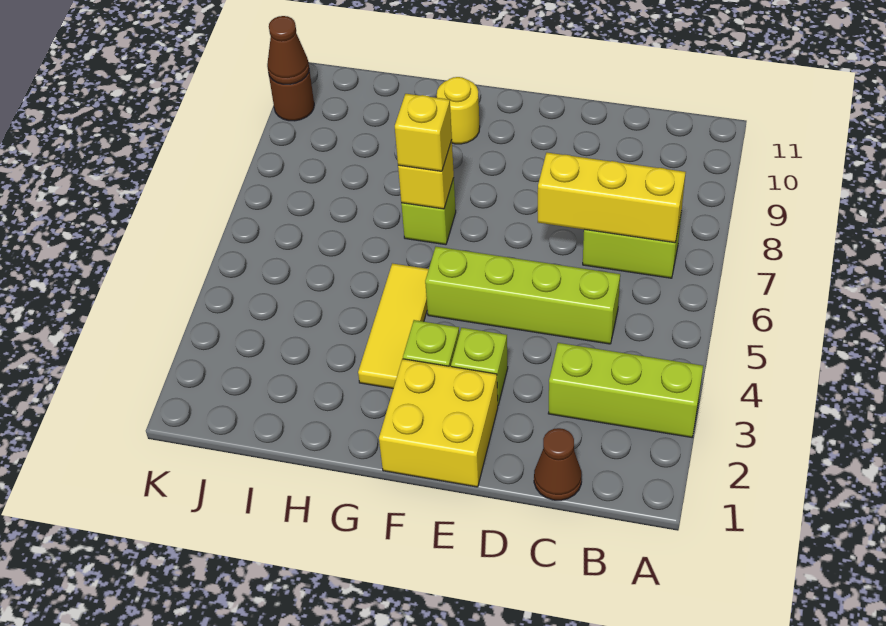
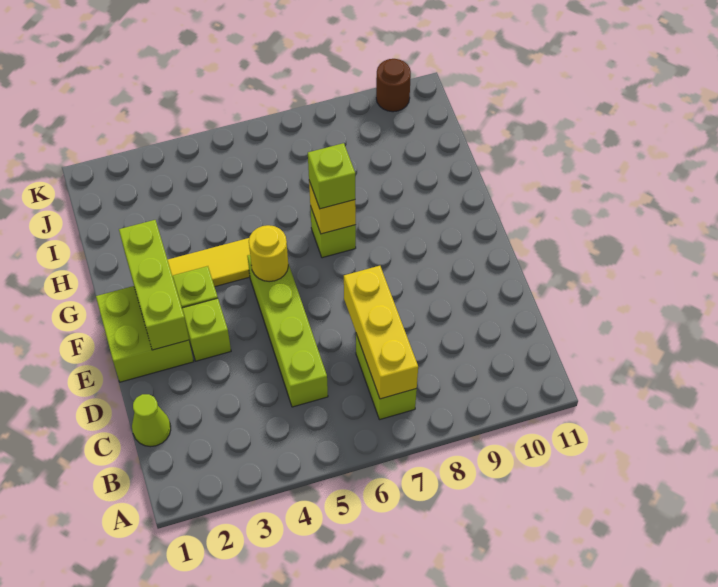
lime brick A3:C3 level 1 -> lime brick E2:G2 level 2
brown cone C1 level 1 -> lime cone C1 level 1
yellow brick E1:F2 level 1 -> lime brick E1:F2 level 1
yellow brick G7 level 3 -> lime brick G7 level 3
yellow round brick G10 level 1 -> yellow round brick F5 level 2
brown cone K10 level 2 -> none

